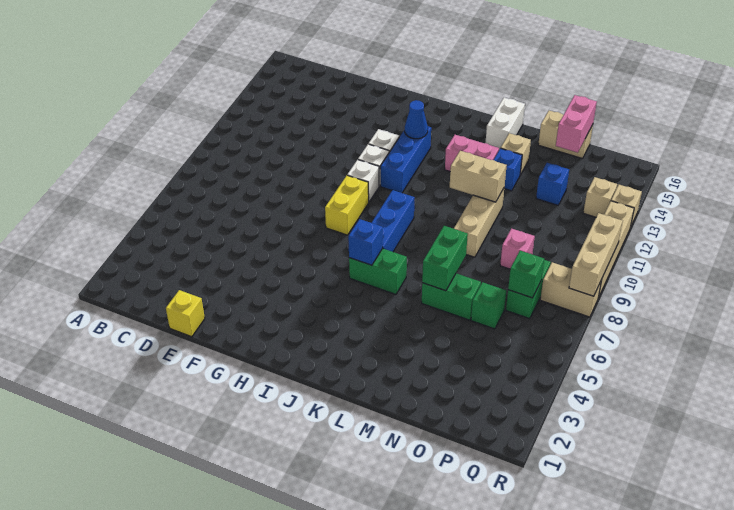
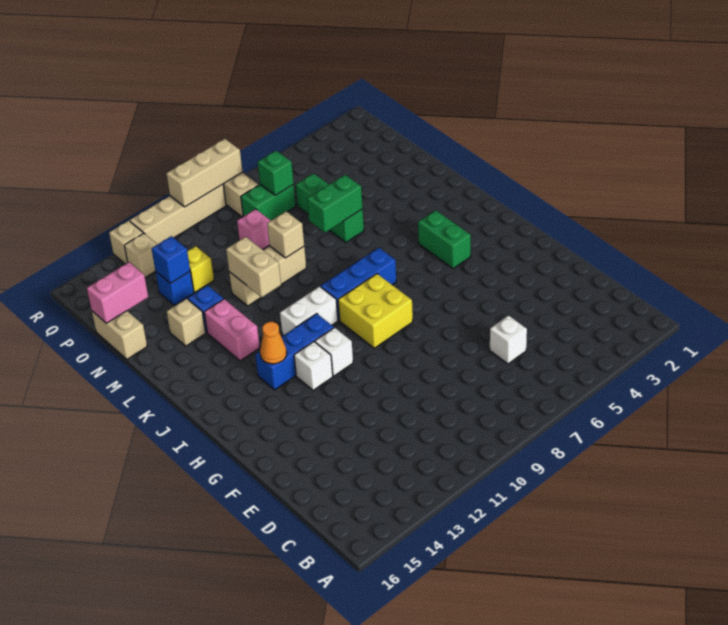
yellow brick E1 level 1 -> yellow brick O12 level 1
yellow brick H8:H9 level 1 -> yellow brick H8:I9 level 1
white brick H10 level 1 -> white brick D6 level 1
blue cone I13 level 2 -> orange cone I13 level 2
green brick J6:K6 level 1 -> green brick I4:J4 level 1
blue brick J6 level 2 -> blue brick O13 level 2
white brick L15:L16 level 1 -> white brick J10:J11 level 1
none -> tan brick M9 level 2

